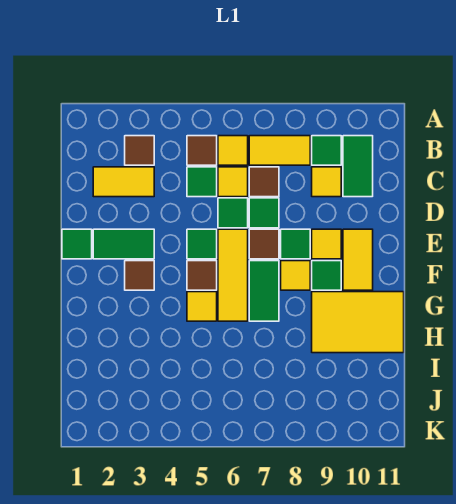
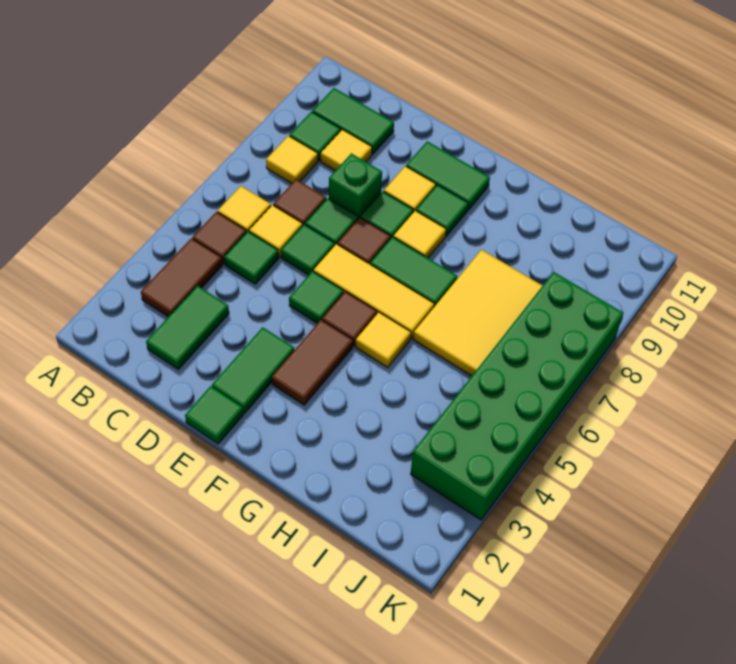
brown tile B3 level 1 -> brown tile B3:B4 level 1
yellow tile B7:B8 level 1 -> yellow tile B8 level 1
yellow tile C2:C3 level 1 -> green tile C2:C3 level 1
none -> green brick D8 level 1
yellow tile E10:F10 level 1 -> green tile E10:F10 level 1
brown tile F3 level 1 -> brown tile F3:F4 level 1
yellow tile G9:H11 level 1 -> yellow tile H6:I8 level 1
none -> green brick J3:K8 level 1

